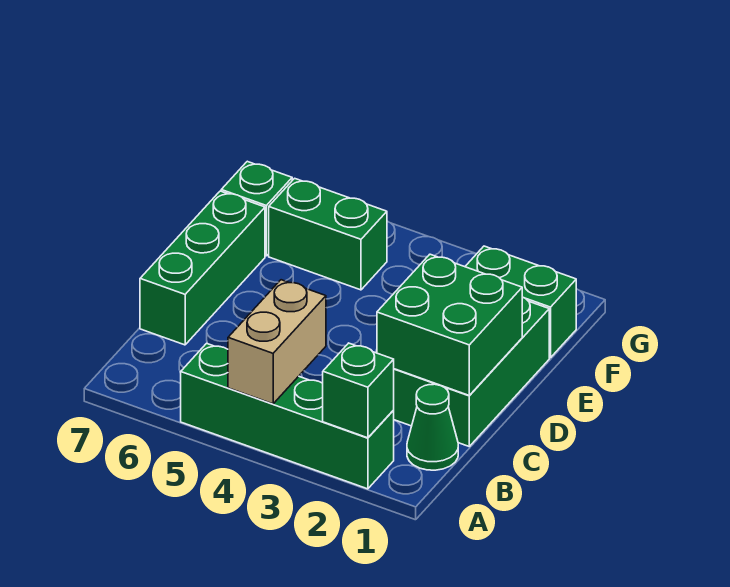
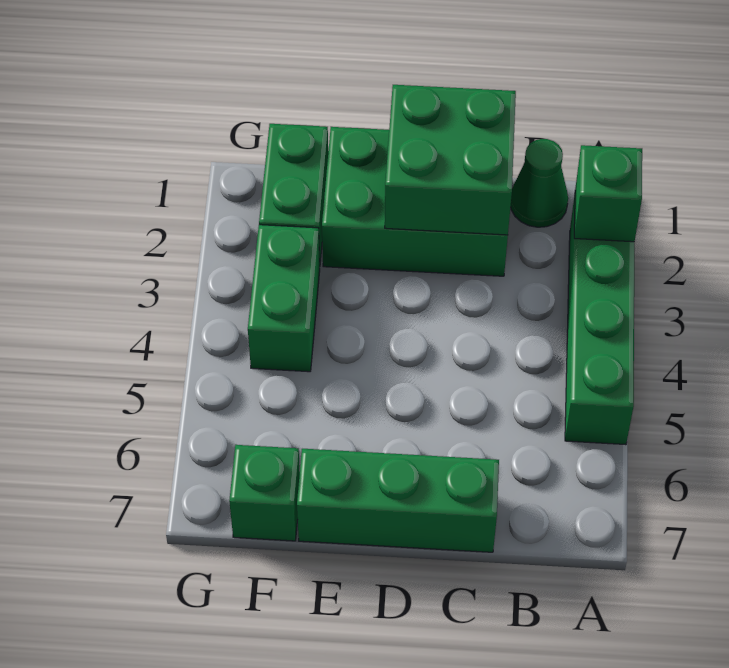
tan brick A4:B4 level 2 -> none
green brick F5:F6 level 1 -> green brick F3:F4 level 1

